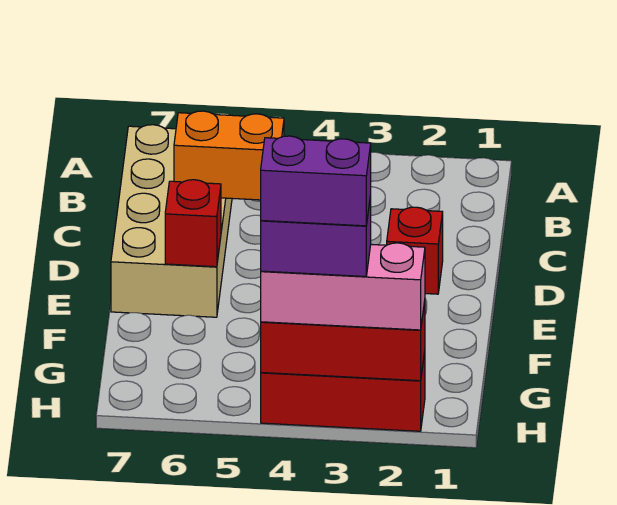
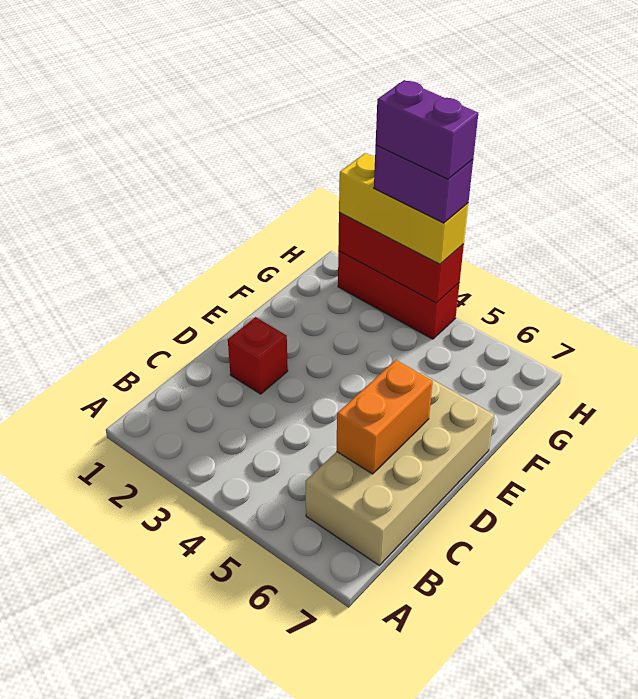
orange brick C5:C6 level 2 -> orange brick C6:D6 level 2
red brick E6 level 2 -> none
pink brick H2:H4 level 3 -> yellow brick H2:H4 level 3

